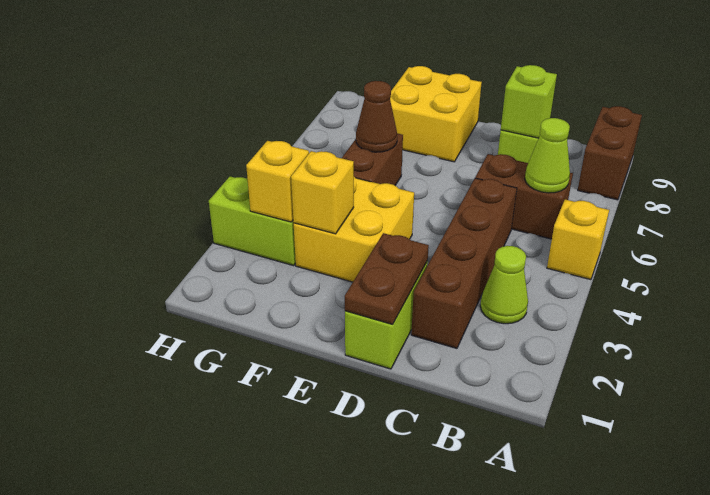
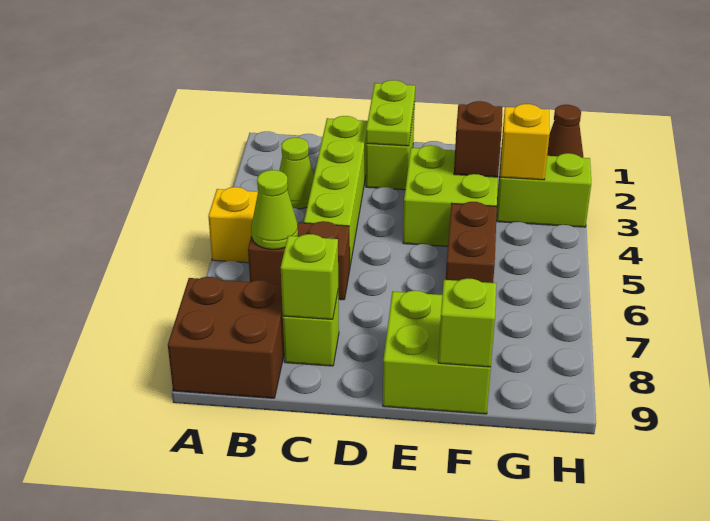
brown brick A8:A9 level 1 -> brown brick A8:B9 level 1
brown brick C2:C5 level 1 -> lime brick C2:C5 level 1
brown plate D1:D2 level 2 -> lime plate D1:D2 level 2
yellow brick E3:F4 level 1 -> lime brick E3:F4 level 1
yellow brick E8:F9 level 1 -> lime brick E8:F9 level 1
yellow brick F3 level 2 -> brown brick F3 level 2
brown cone F6 level 2 -> brown cone H1 level 1
none -> lime brick F9 level 2

